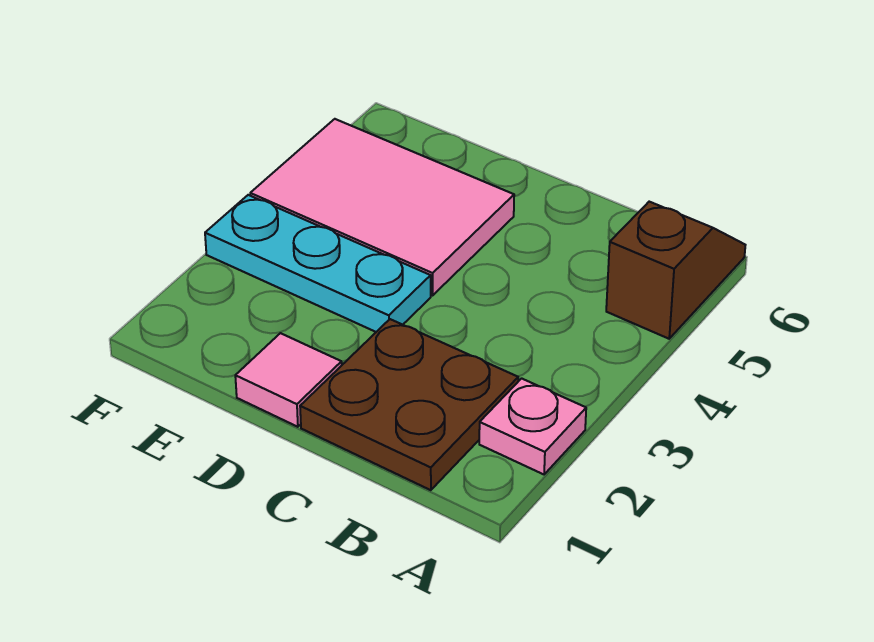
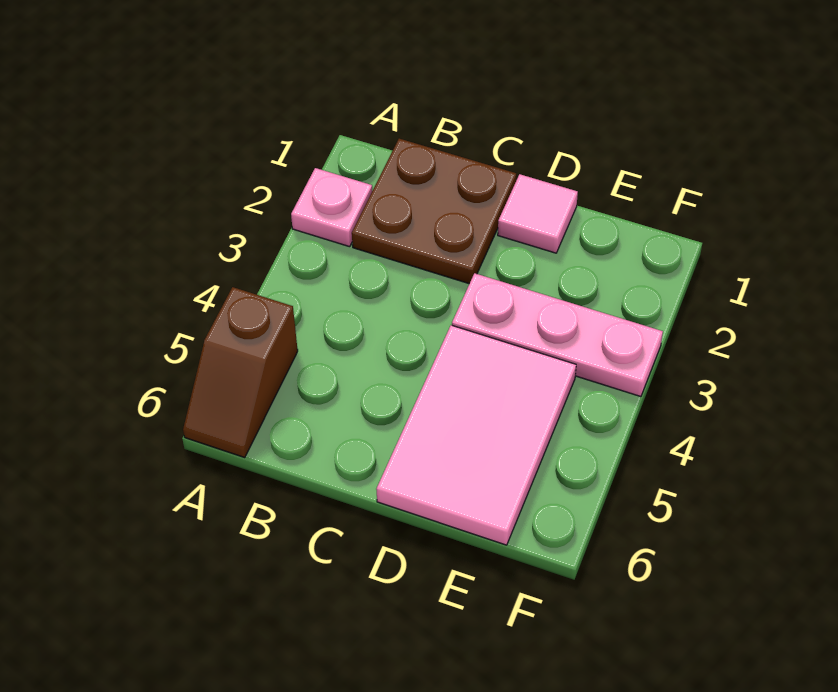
cyan plate D3:F3 level 1 -> pink plate D3:F3 level 1
pink tile D4:F5 level 1 -> pink tile D4:E6 level 1

